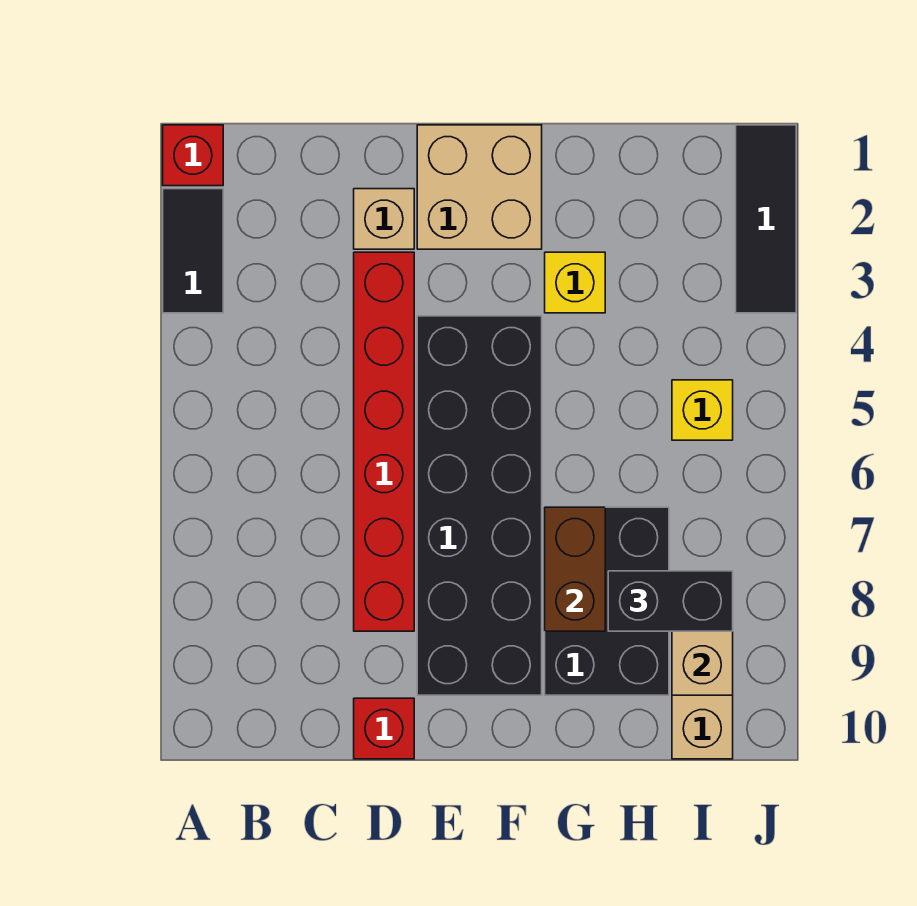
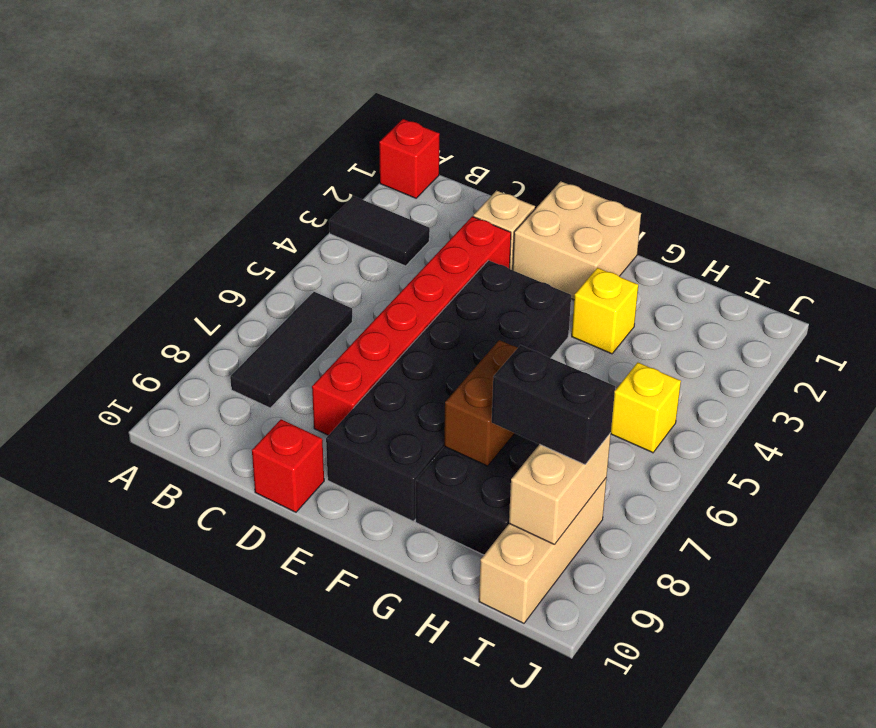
black tile A2:A3 level 1 -> black tile A3:B3 level 1
black tile J1:J3 level 1 -> black tile B6:B8 level 1

